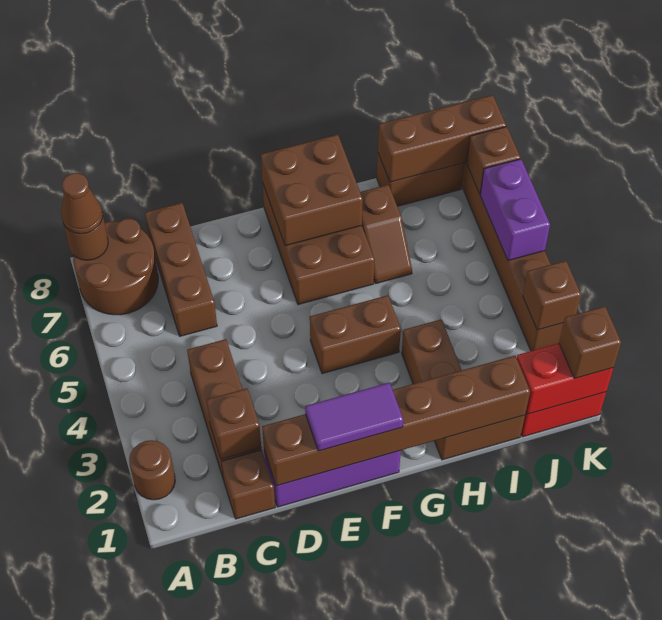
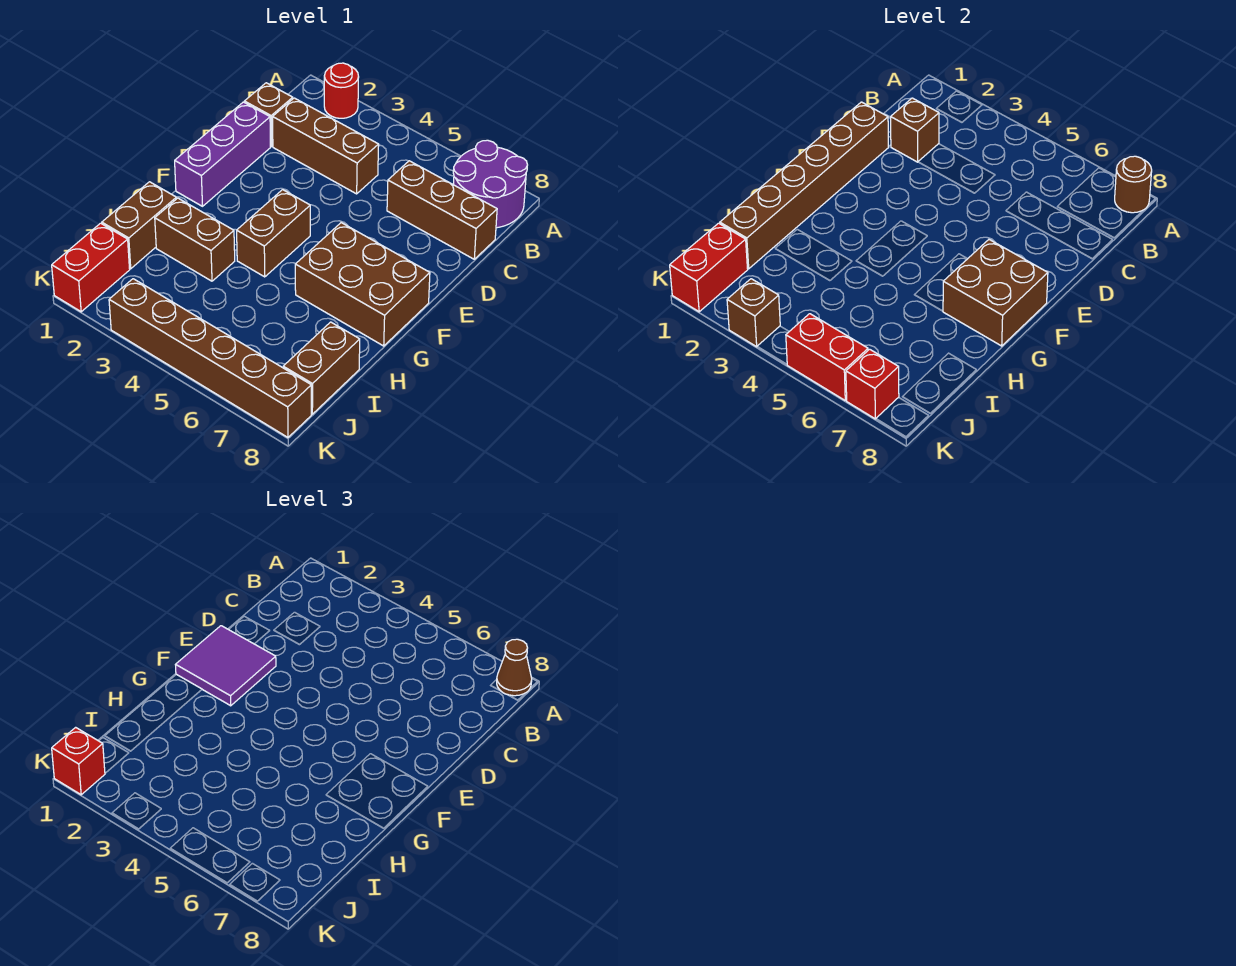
brown round brick A2 level 1 -> red round brick A2 level 1
brown round brick A7:B8 level 1 -> purple round brick A7:B8 level 1
purple tile E1:F1 level 3 -> purple tile E1:F2 level 3
brown slope H6:H7 level 1 top 7 -> none
brown brick I8:K8 level 2 -> none
brown brick K1 level 3 -> red brick K1 level 3
purple brick K5:K6 level 2 -> red brick K5:K6 level 2
brown brick K7 level 2 -> red brick K7 level 2

